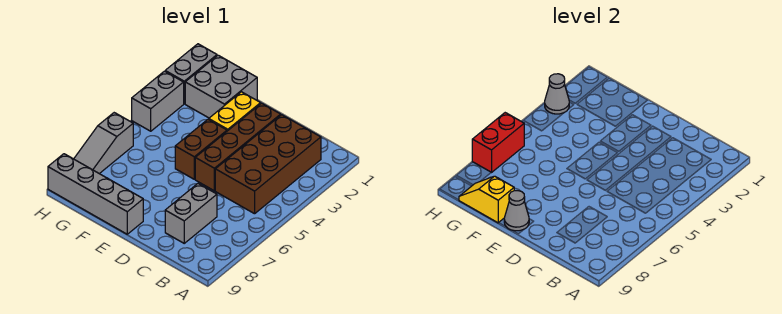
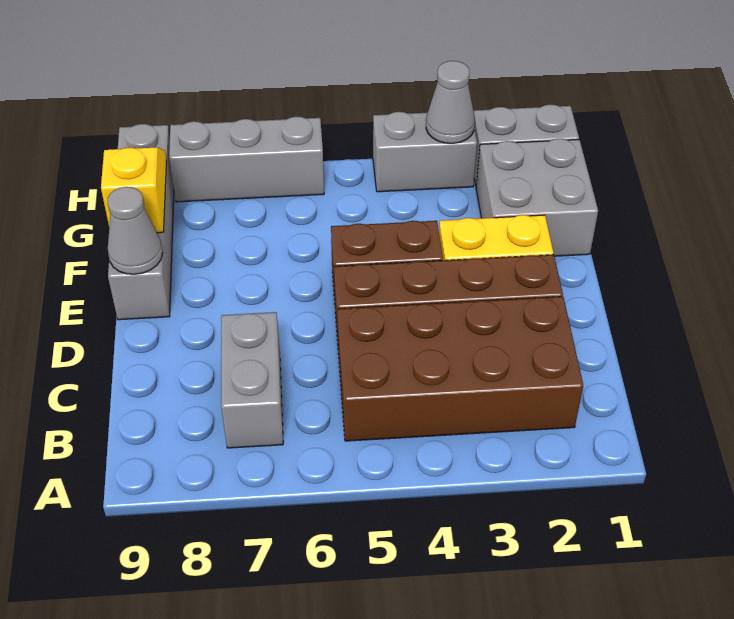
grey brick C7:C8 level 1 -> grey brick B7:C7 level 1
grey slope H6:H8 level 1 top 6 -> grey brick H6:H8 level 1
red brick H6:H7 level 2 -> none

